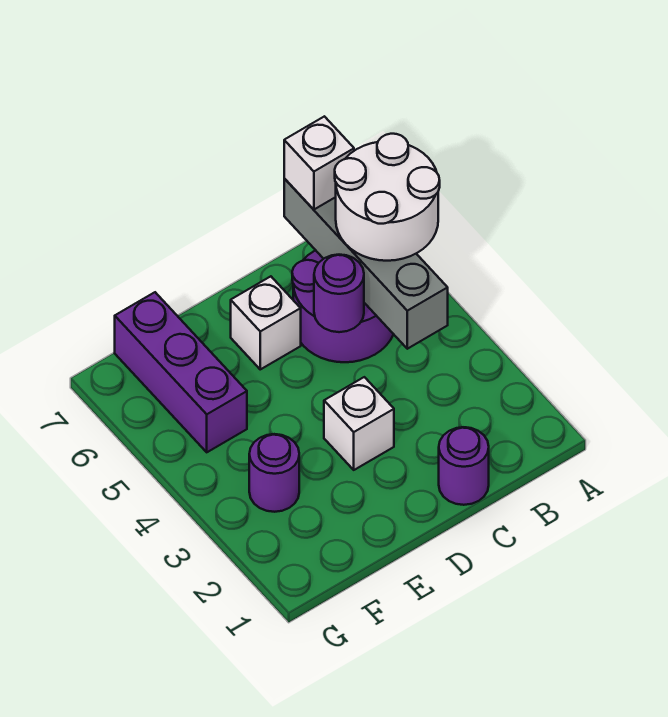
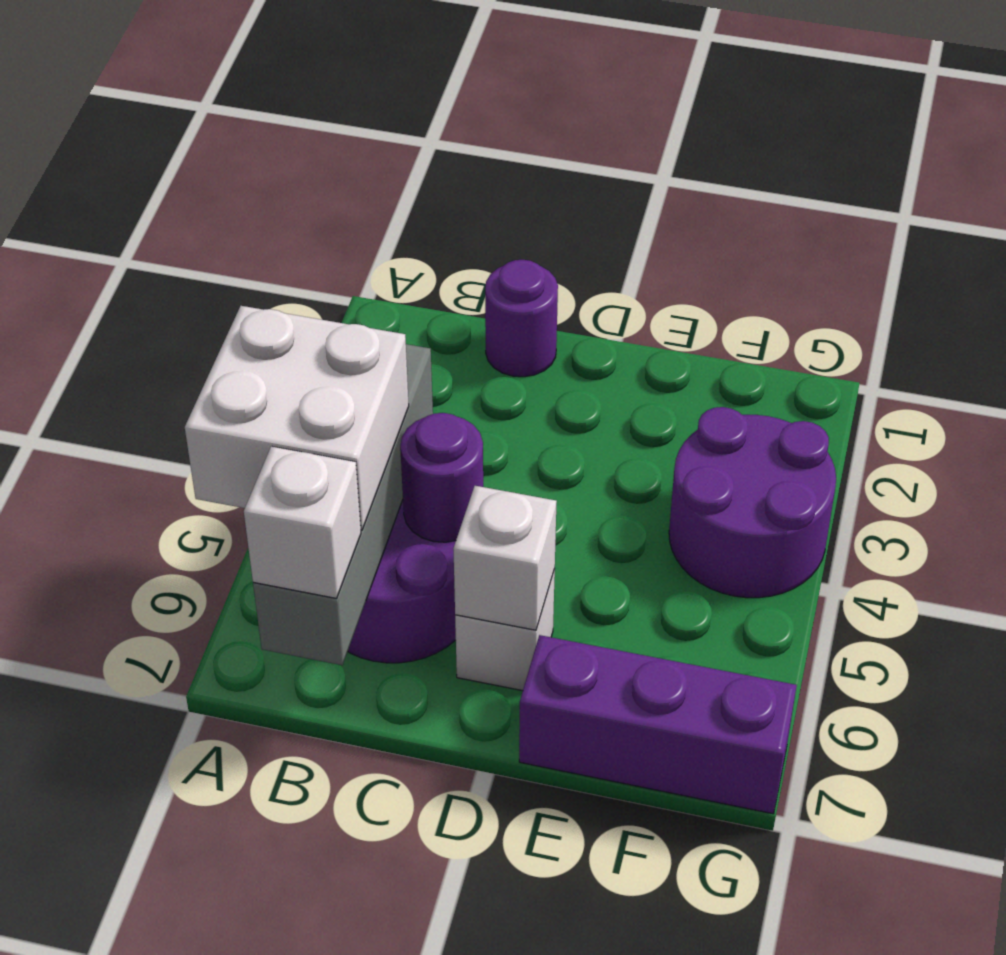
white round brick A5:B6 level 3 -> white brick A5:B6 level 3
white brick D3 level 1 -> white brick D6 level 2
purple round brick F3 level 1 -> purple round brick F3:G4 level 1
purple brick F5:F7 level 1 -> purple brick E7:G7 level 1

